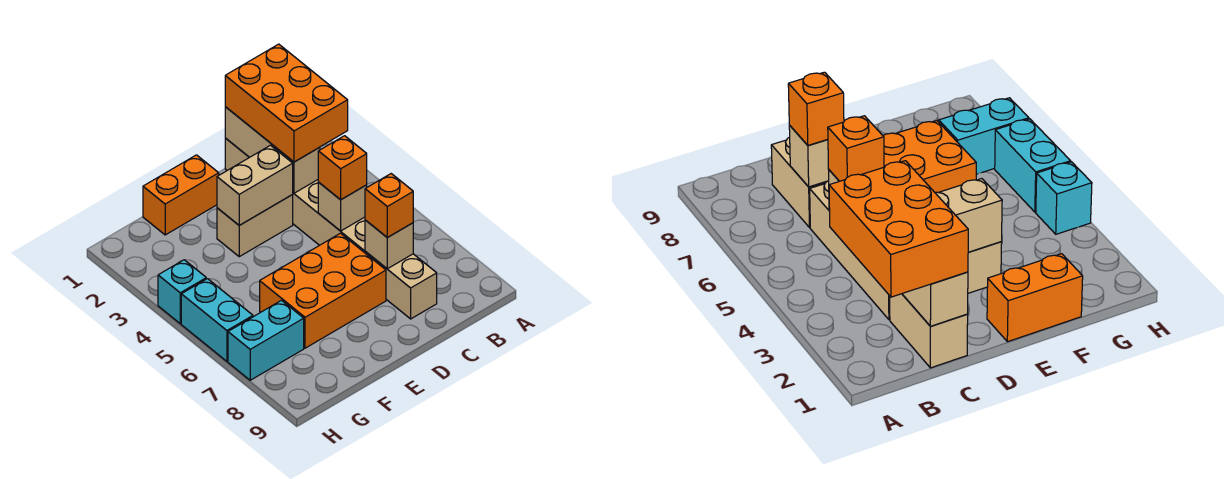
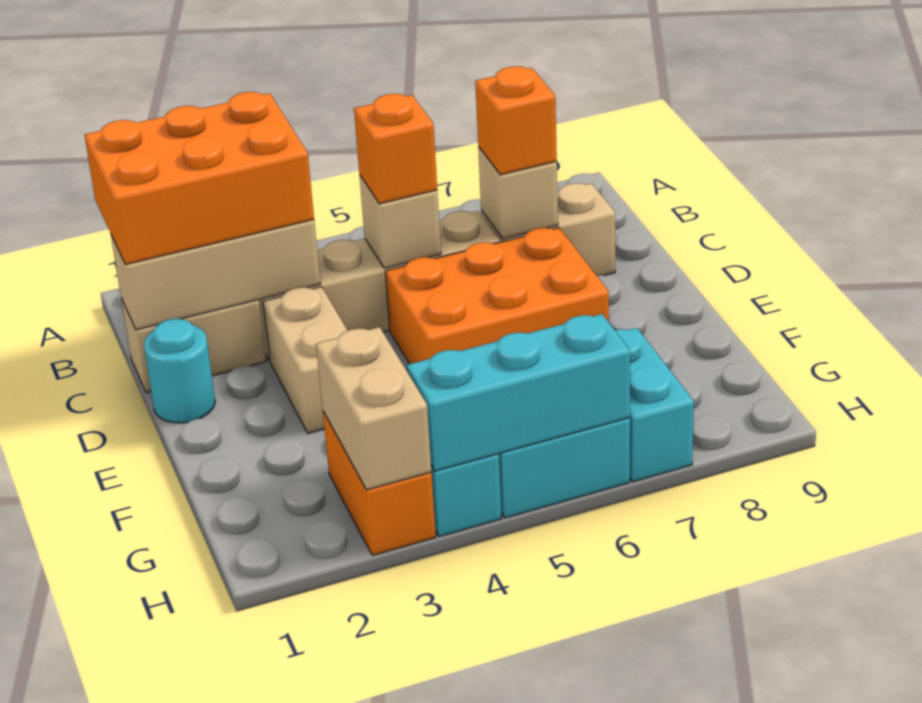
none -> cyan round brick D1 level 1
tan brick D3:E3 level 2 -> tan brick G3:H3 level 2
orange brick D6:F7 level 1 -> orange brick D5:E7 level 1
orange brick E1:F1 level 1 -> orange brick G3:H3 level 1
none -> cyan brick H4:H6 level 2

